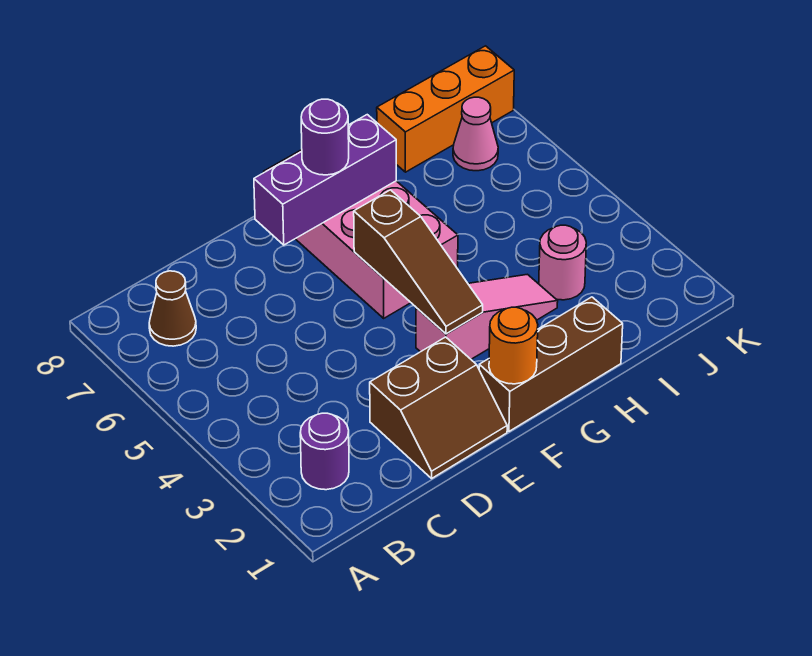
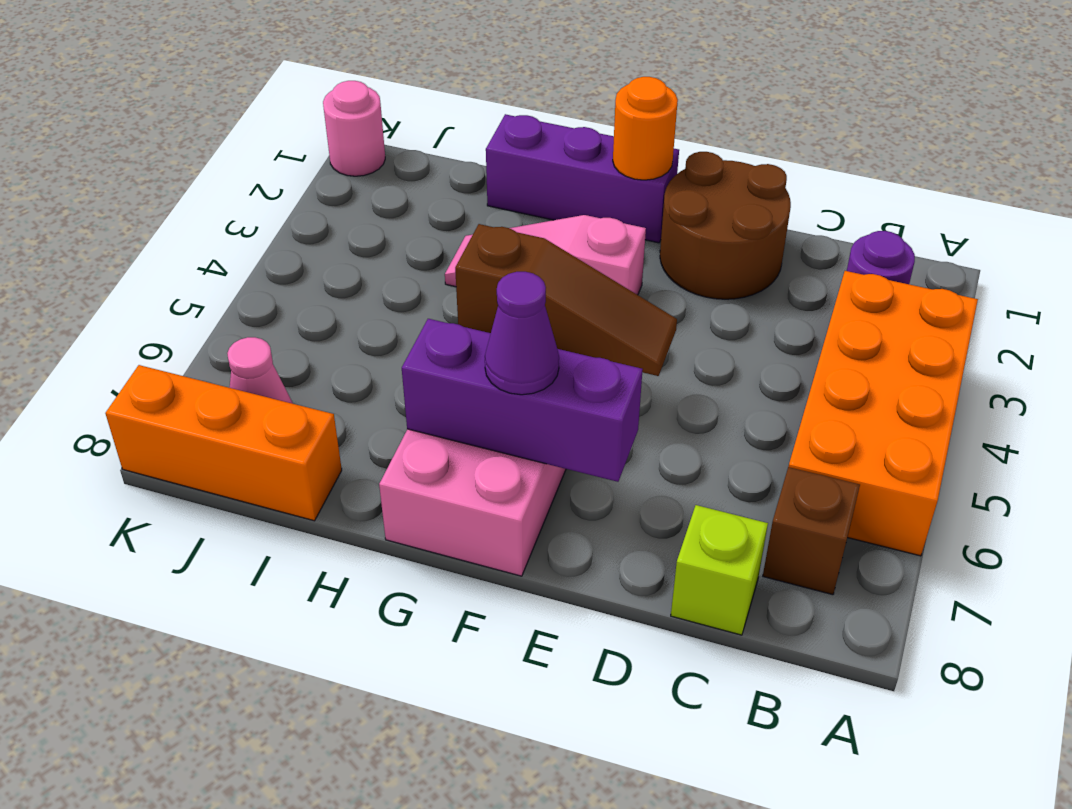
none -> orange brick A3:B6 level 1
brown cone B7 level 1 -> brown brick B7 level 1
none -> lime brick C8 level 1
brown slope D1:E2 level 1 top 2 -> brown round brick D1:E2 level 1
brown brick F1:H1 level 1 -> purple brick F1:H1 level 1
brown slope F3:F5 level 2 top 5 -> brown slope E5:G5 level 2 top G
purple round brick F7 level 3 -> purple cone F7 level 3
pink round brick I3 level 1 -> pink round brick K1 level 1

